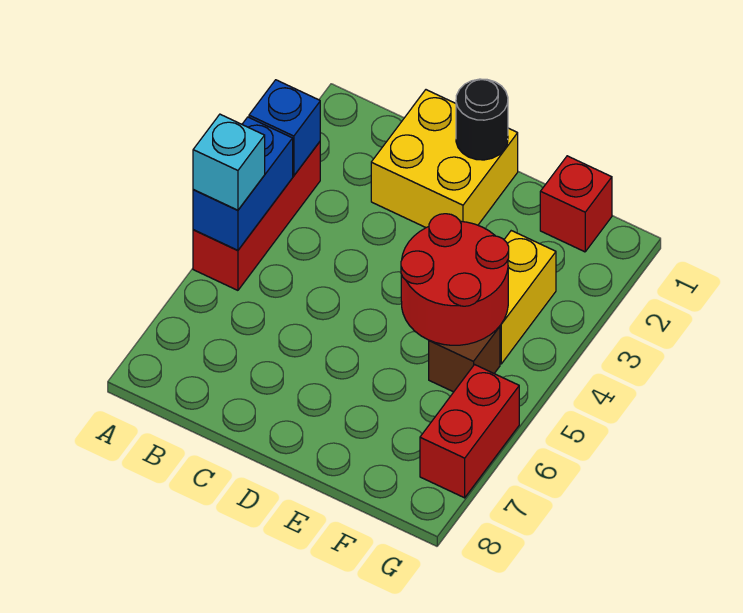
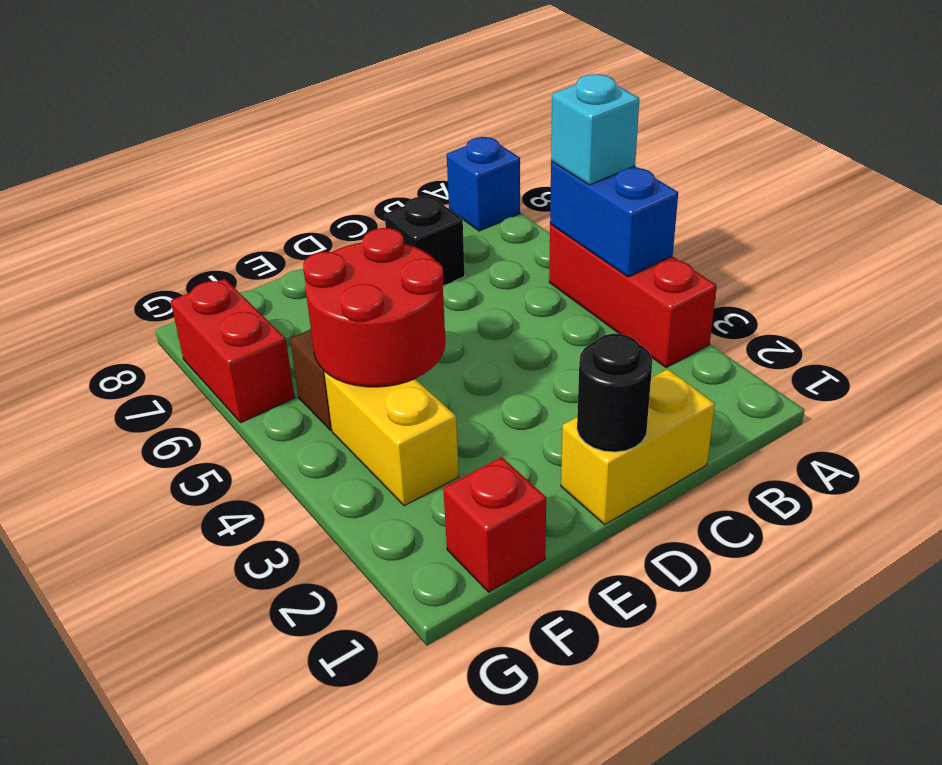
blue brick A3 level 2 -> blue brick A8 level 1
yellow brick C1:D2 level 1 -> yellow brick C1:D1 level 1
none -> black brick C7 level 1

